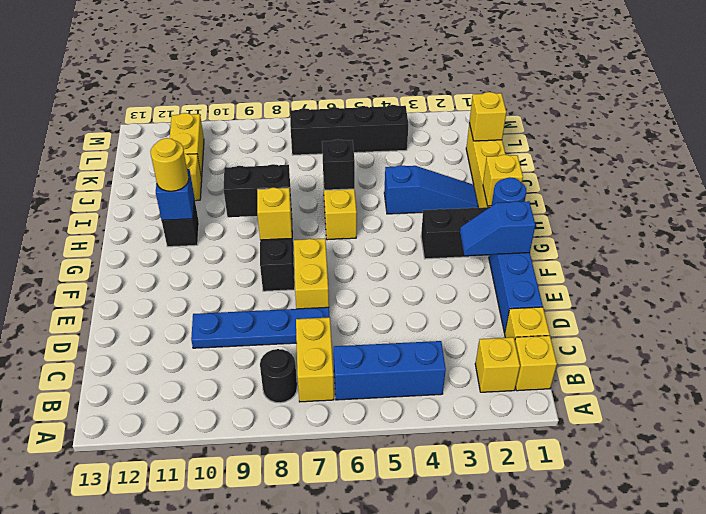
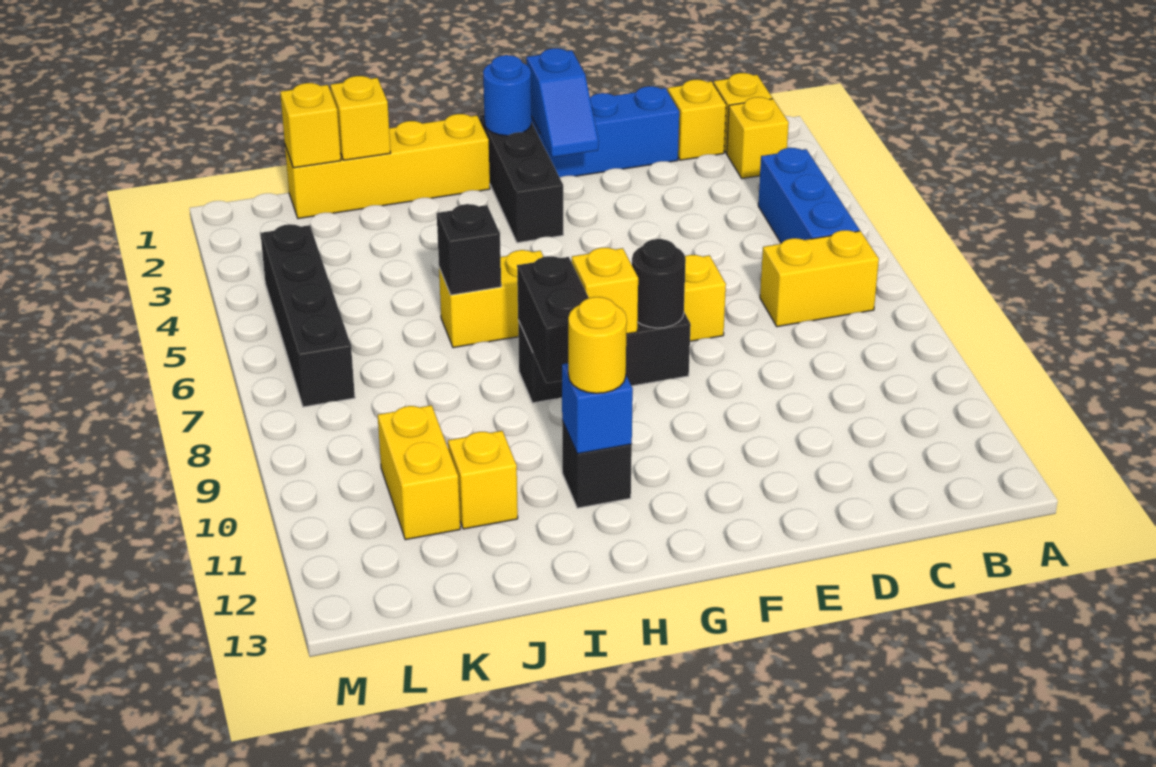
black round brick B8 level 1 -> black round brick F8 level 2
blue plate D7:D10 level 1 -> none
yellow brick H1 level 2 -> yellow brick J1 level 2
blue slope I2:I4 level 1 top 4 -> none
yellow brick K11:L11 level 1 -> yellow brick K10:K11 level 1

